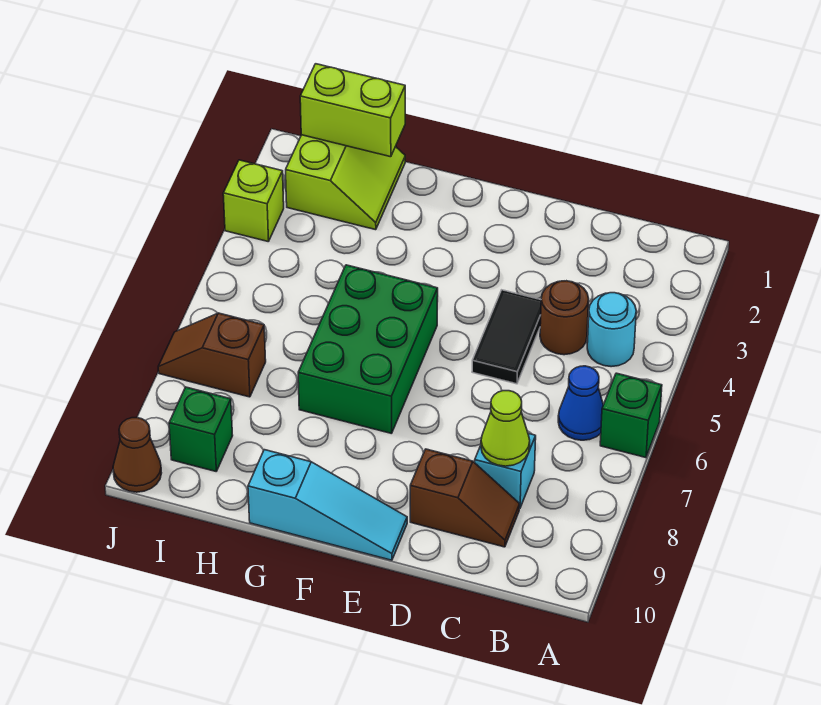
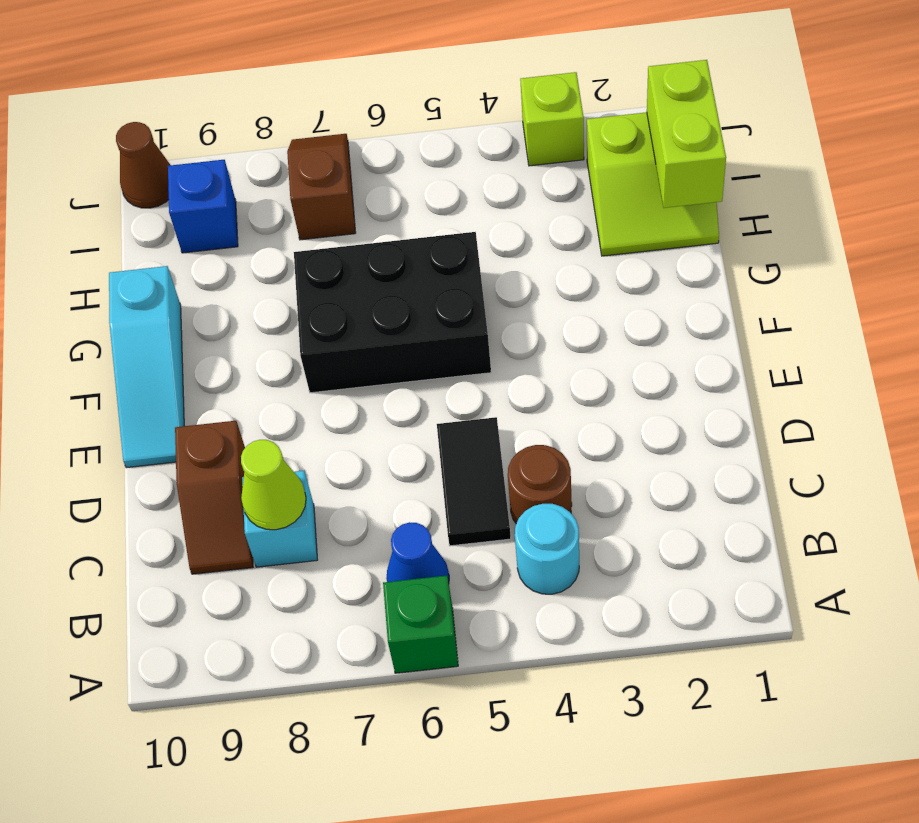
black tile D4:D5 level 1 -> black tile C5:D5 level 1
green brick F5:G7 level 1 -> black brick F5:G7 level 1
green brick I9 level 1 -> blue brick I9 level 1

